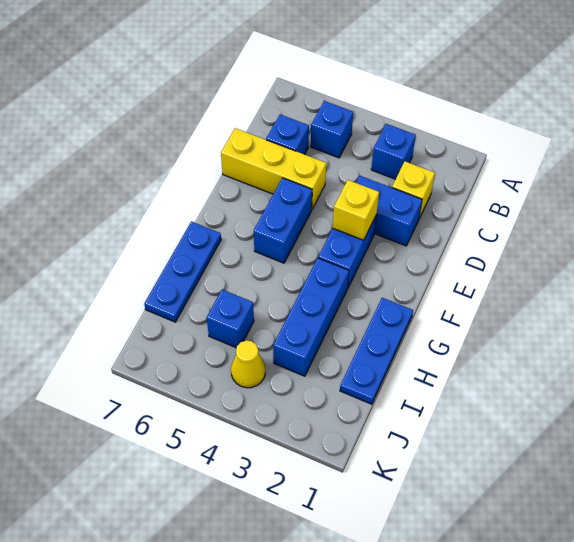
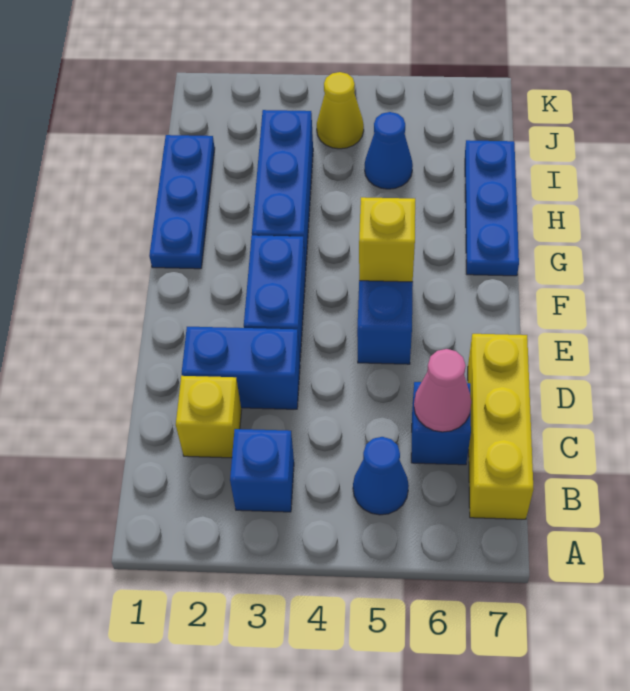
blue brick B5 level 1 -> blue cone B5 level 1
none -> pink cone C6 level 2
yellow brick D5:D7 level 1 -> yellow brick B7:D7 level 1
yellow brick E3 level 2 -> yellow brick F5 level 2
blue brick I5 level 1 -> blue cone I5 level 1

